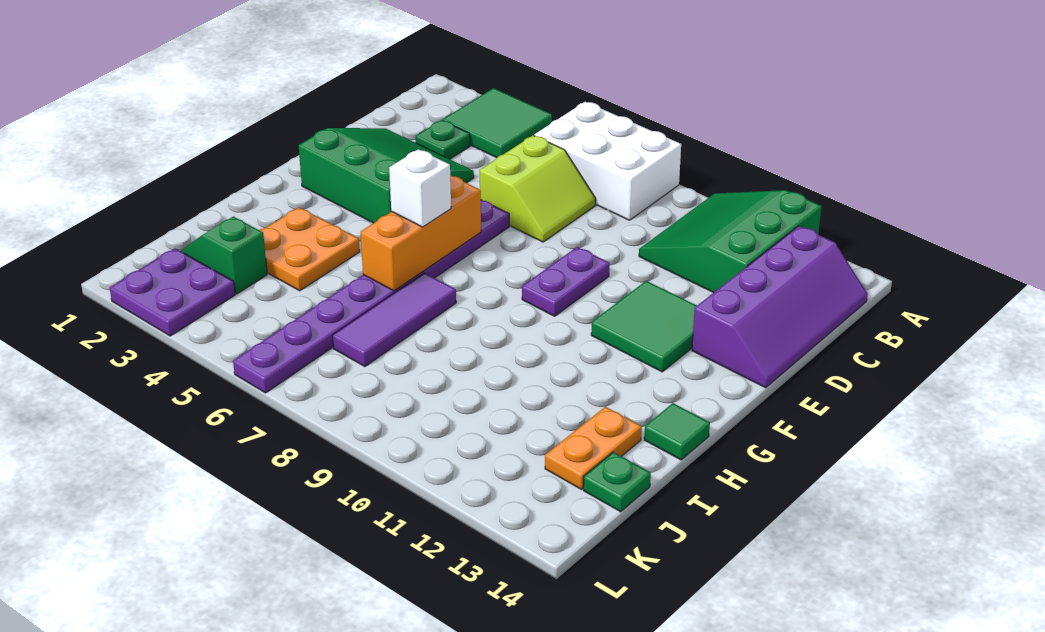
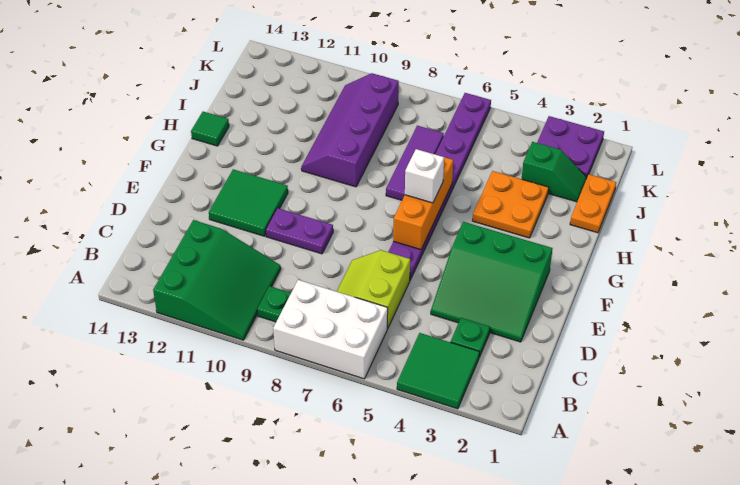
purple slope B13:E14 level 1 top 13 -> purple slope H9:K10 level 1 top 9
purple plate E9:F9 level 1 -> purple plate E9:E10 level 1
orange plate I13:J13 level 1 -> orange plate I1:J1 level 1
green plate J14 level 1 -> green plate B9 level 1

